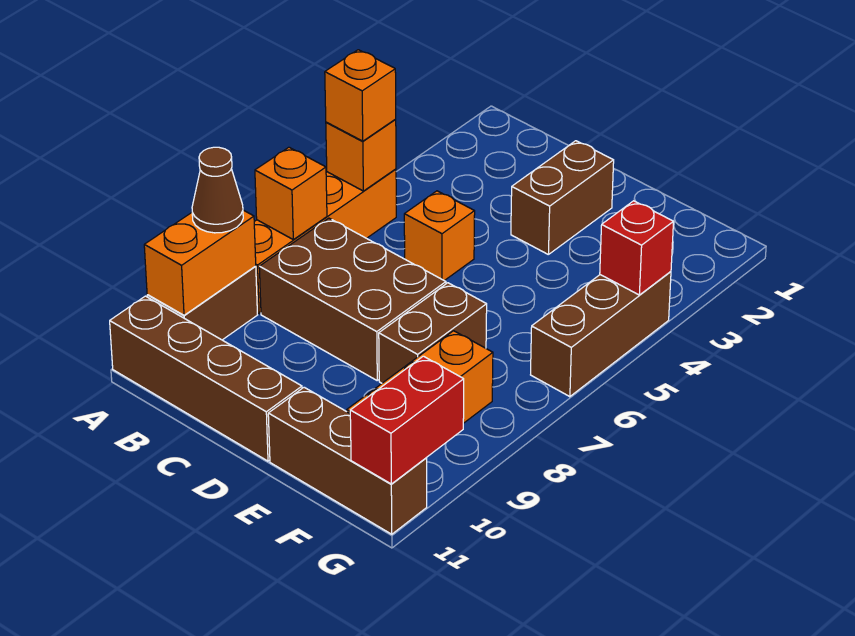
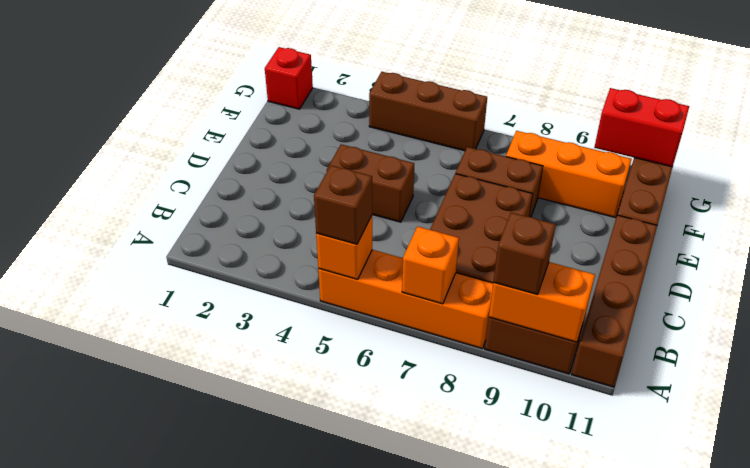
orange brick A5 level 3 -> brown brick A5 level 3
brown cone A9 level 3 -> brown brick A9 level 3
orange brick C5 level 1 -> none
brown brick D2:D3 level 1 -> brown brick D4:D5 level 1
red brick G4 level 2 -> red brick G1 level 1

